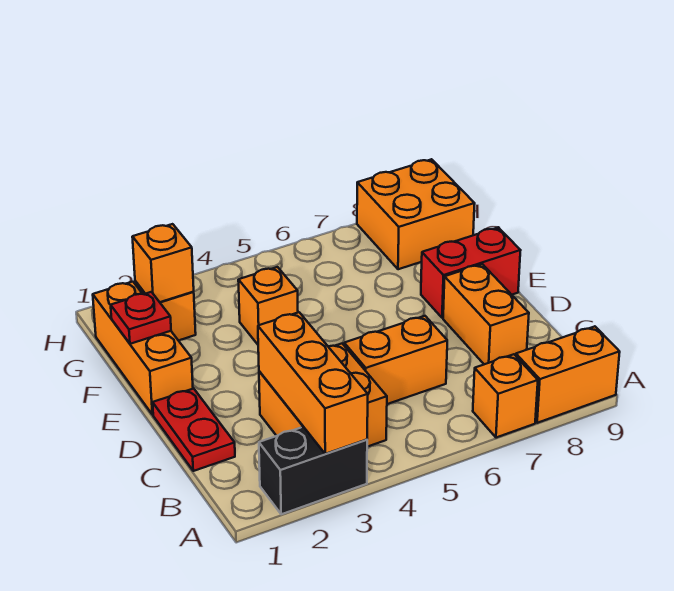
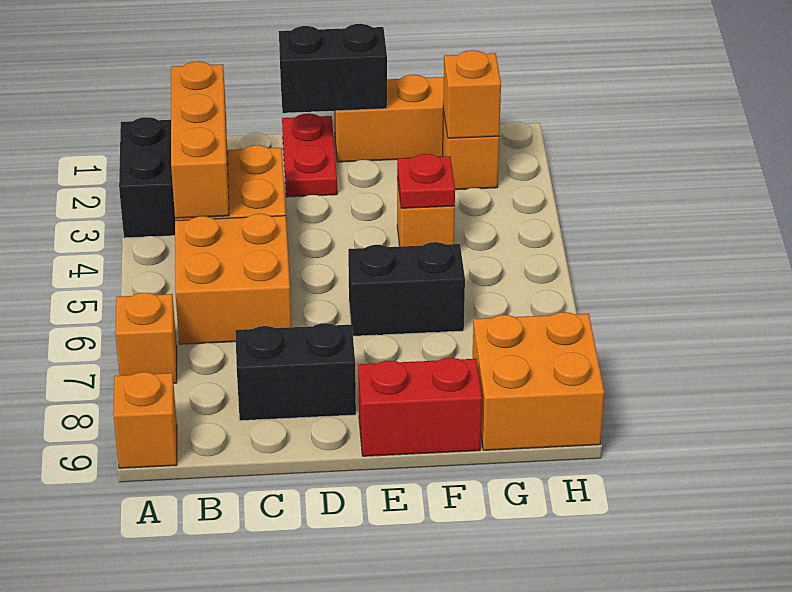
orange brick A3:C3 level 2 -> orange brick B2:B4 level 2
orange brick A8:A9 level 1 -> orange brick A9 level 1
red plate C1:D1 level 1 -> red plate D1:D2 level 1
orange brick C5:C6 level 1 -> orange brick B5:C6 level 1
orange brick C8:D8 level 1 -> black brick C8:D8 level 1
none -> black brick D1:E1 level 2
none -> black brick E6:F6 level 1
red brick E8:E9 level 1 -> red brick E9:F9 level 1
red plate F1 level 2 -> red plate F4 level 2

